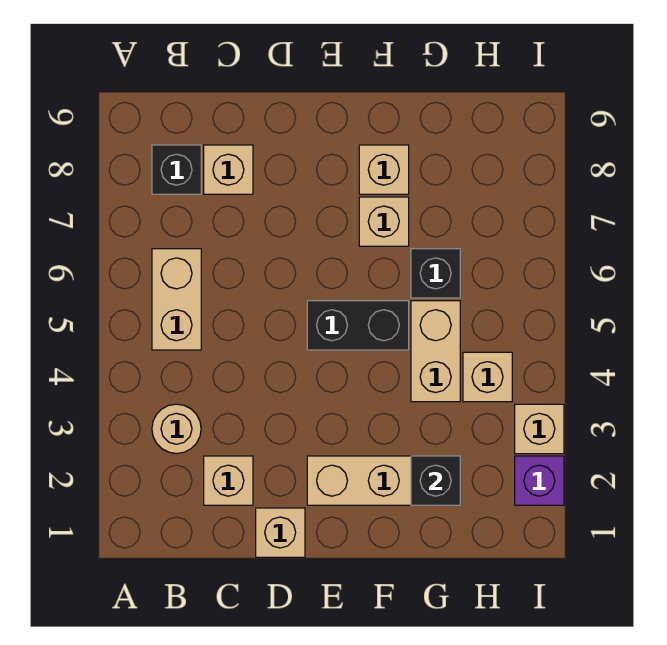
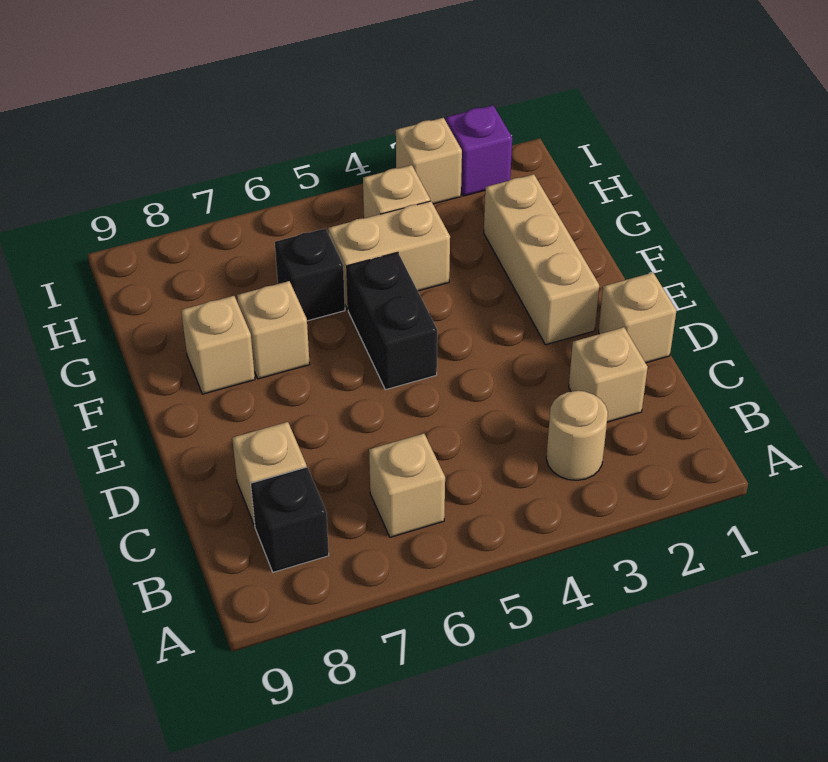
tan brick B5:B6 level 1 -> tan brick B6 level 1
black brick G2 level 2 -> none

